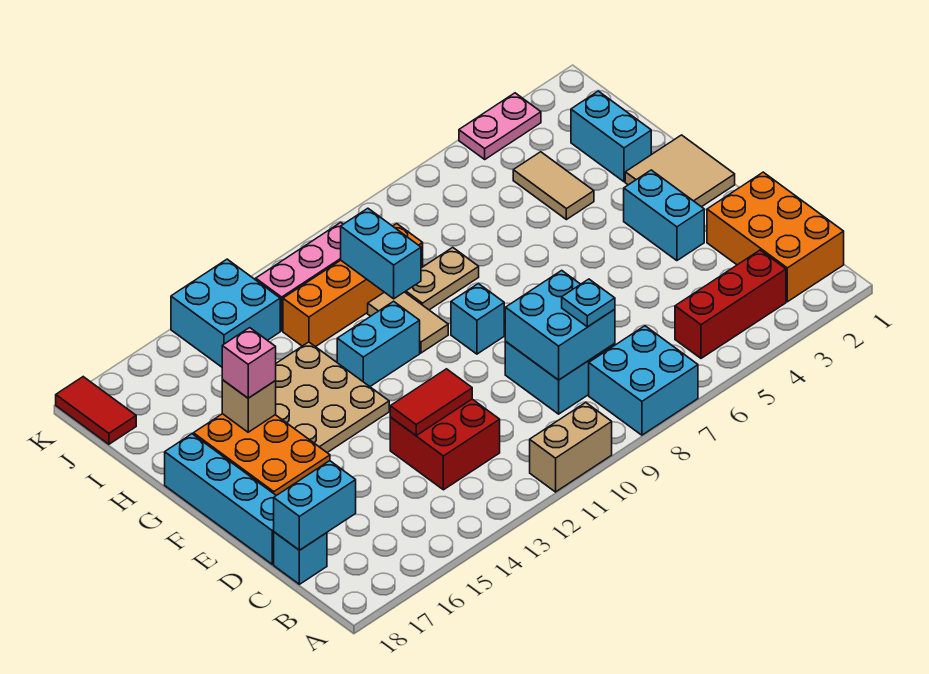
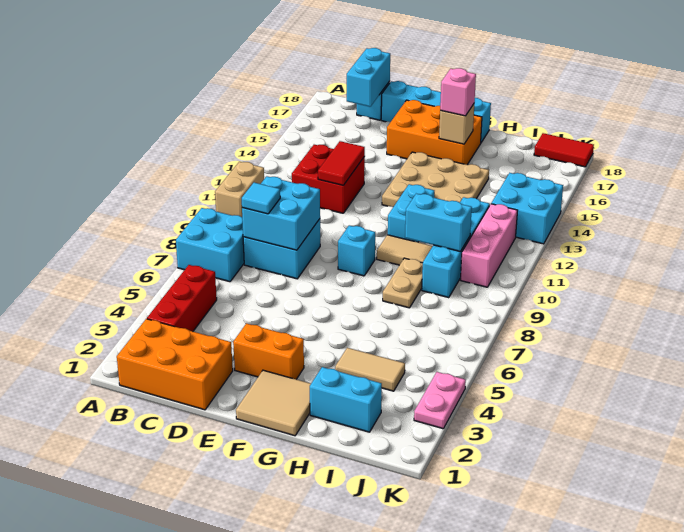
cyan plate C8 level 3 -> cyan tile C8 level 3
cyan brick E3:F3 level 1 -> orange brick E3:F3 level 1
orange brick I9:I12 level 1 -> cyan brick I9:I12 level 1

